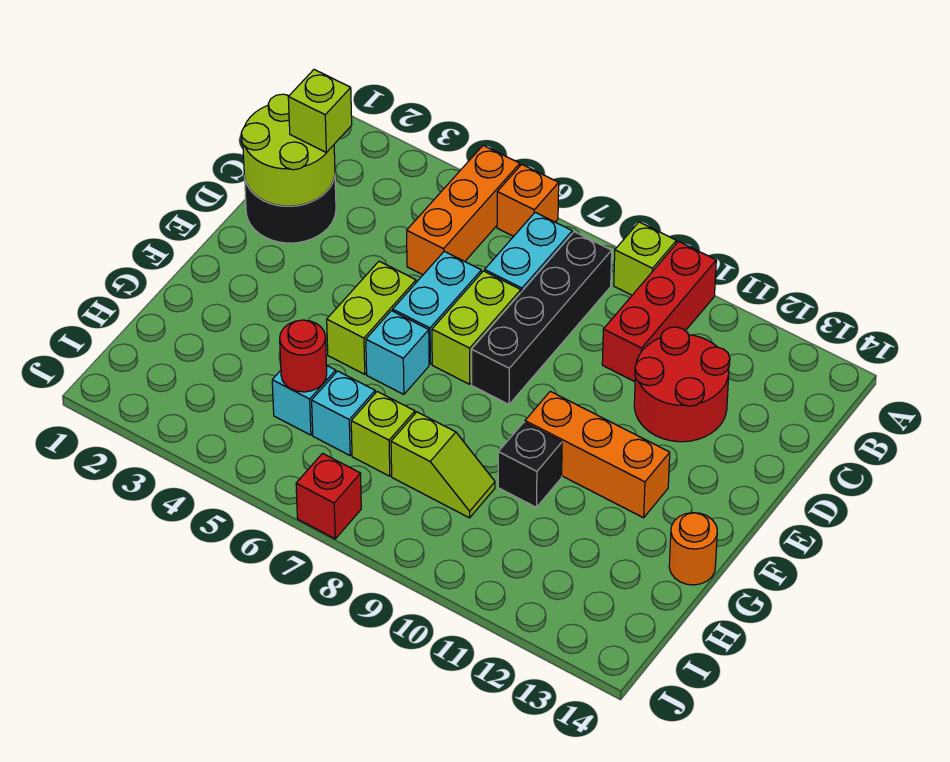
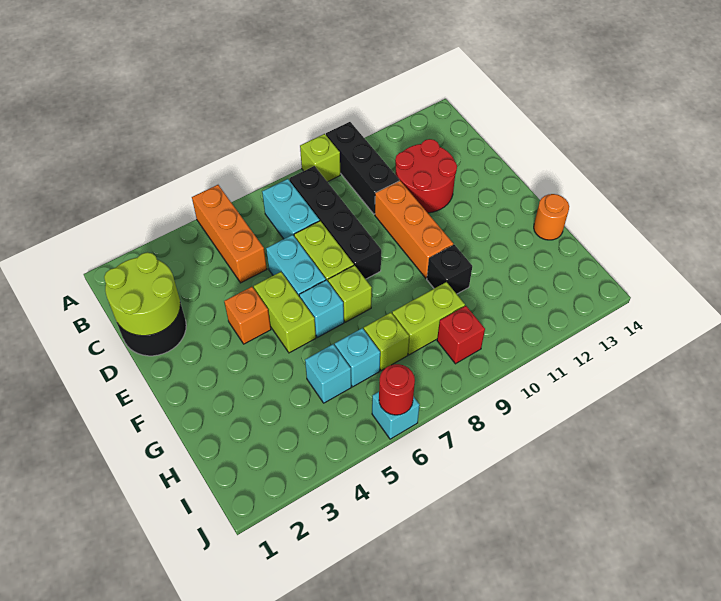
orange brick A6 level 1 -> orange brick E4 level 1
red brick A10:C10 level 1 -> black brick A10:C10 level 1
lime brick C2 level 3 -> lime brick F7 level 1
orange brick F10:F12 level 1 -> orange brick D10:F10 level 1
red round brick H5 level 2 -> red round brick J6 level 2
lime slope H8:H9 level 1 top 8 -> lime brick H8:H9 level 1
none -> cyan brick J6 level 1
red brick J7 level 1 -> red brick I9 level 1

